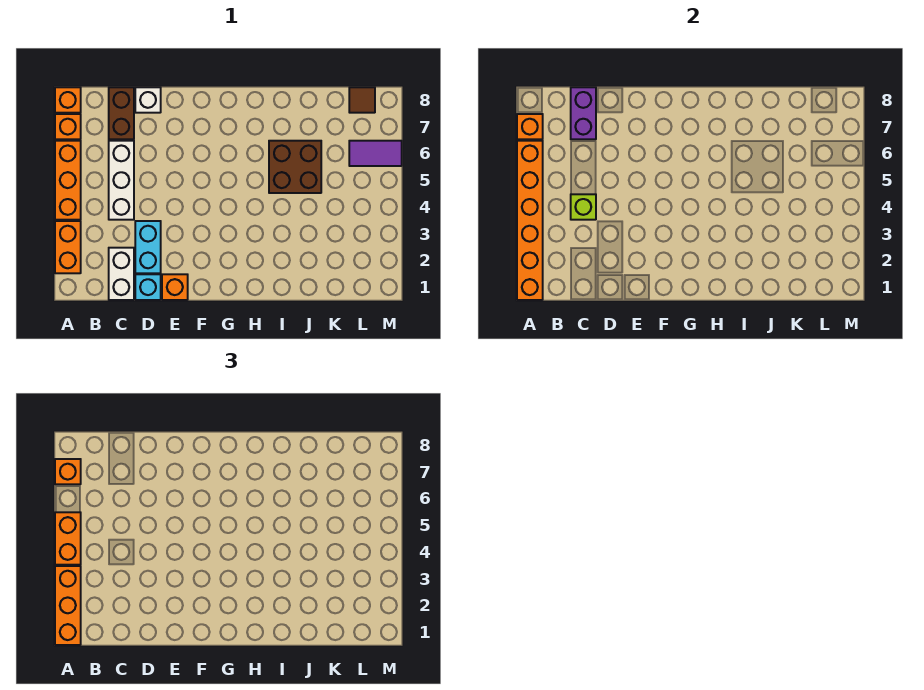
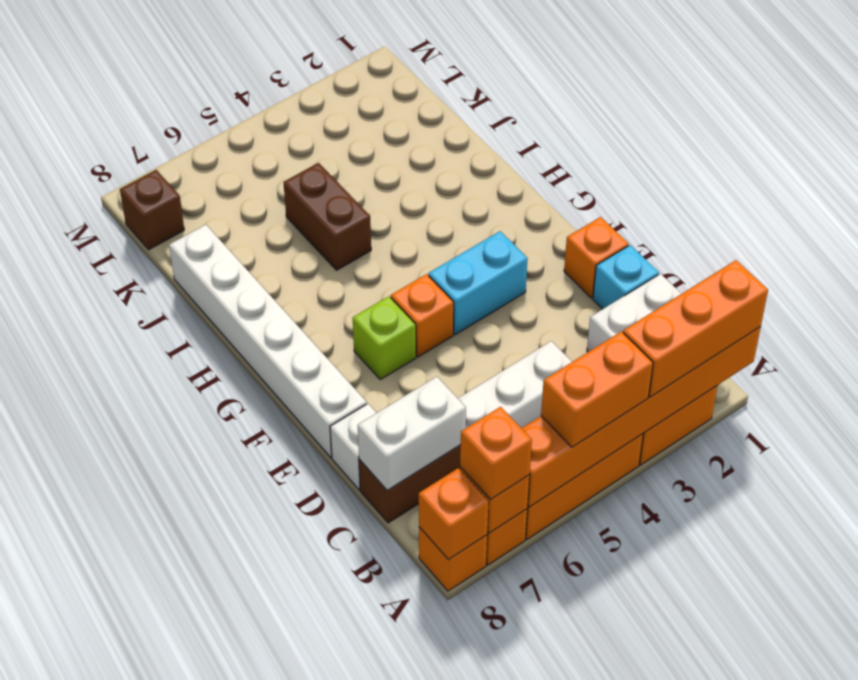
none -> orange brick A8 level 2
lime brick C4 level 2 -> lime brick F6 level 1
purple brick C7:C8 level 2 -> white brick C7:C8 level 2
cyan brick D2:D3 level 1 -> cyan brick F3:F4 level 1
none -> white brick E8:J8 level 1
none -> orange brick F5 level 1
brown brick I5:J6 level 1 -> brown brick I5:J5 level 1
purple tile L6:M6 level 1 -> none
brown tile L8 level 1 -> brown brick L8 level 1

